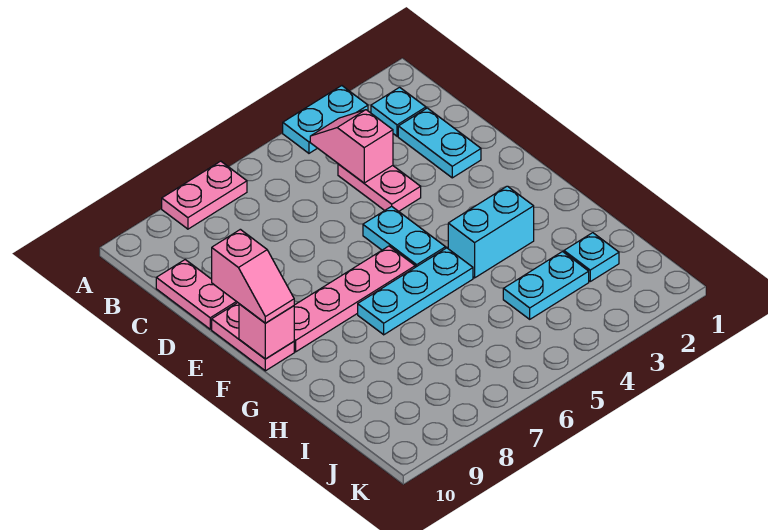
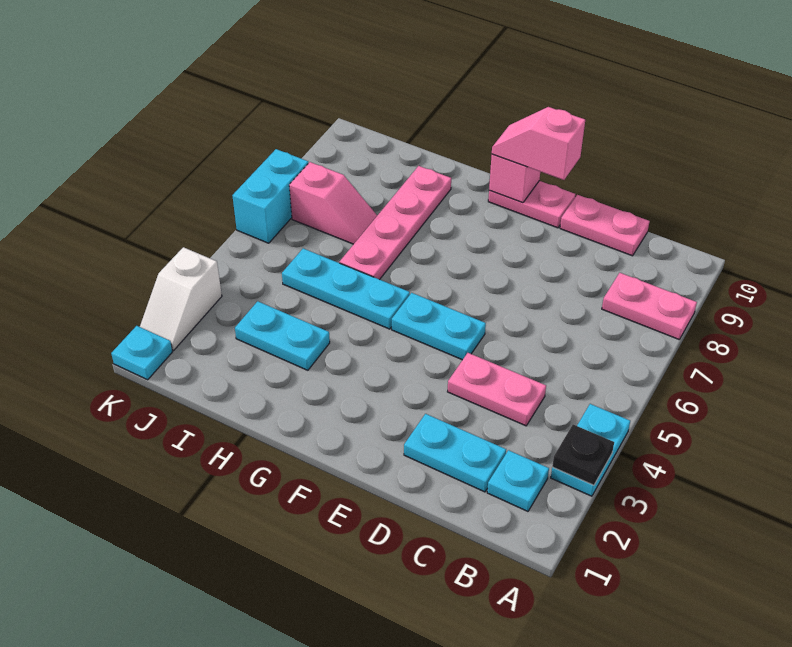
none -> black plate A3 level 2
pink plate A7:A8 level 1 -> pink plate A8:B8 level 1
pink slope B4:C4 level 2 top C -> pink slope I7:J7 level 1 top J
pink plate F6:F9 level 1 -> pink plate H6:H9 level 1
cyan brick G3:G4 level 1 -> cyan brick K6:K7 level 1
cyan plate G5:G7 level 1 -> cyan plate G5:I5 level 1
cyan plate I2 level 1 -> cyan plate K1 level 1
cyan plate I3:I4 level 1 -> cyan plate H3:I3 level 1
none -> white slope K2:K3 level 1 top 3

